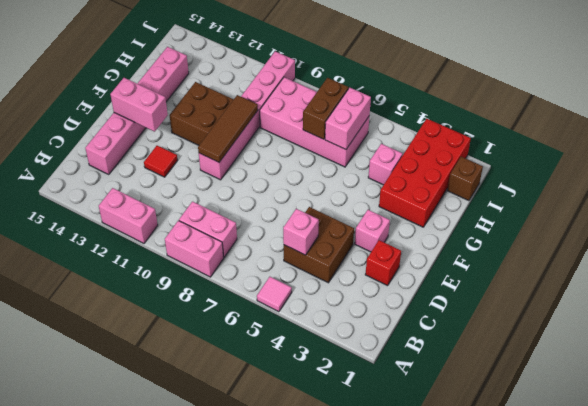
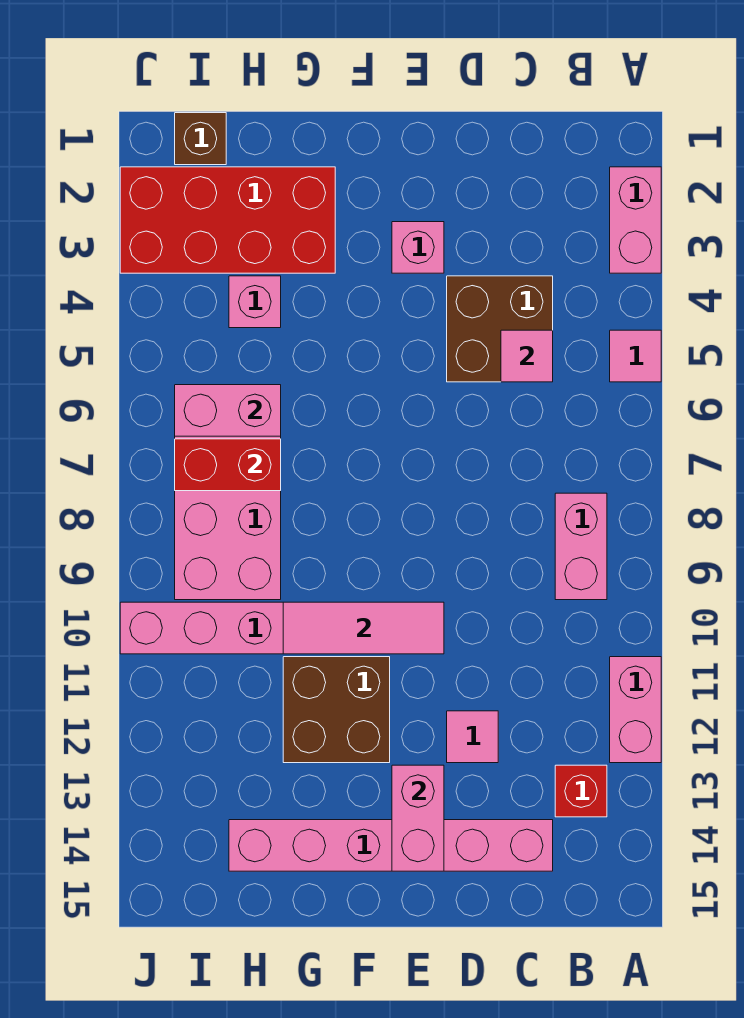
pink brick A8:A9 level 1 -> pink brick A2:A3 level 1
pink brick C5 level 2 -> pink tile C5 level 2
red brick D2 level 1 -> red brick B13 level 1
red tile D12 level 1 -> pink tile D12 level 1
brown tile E10:G10 level 2 -> pink tile E10:G10 level 2
brown brick H7:I7 level 2 -> red brick H7:I7 level 2

